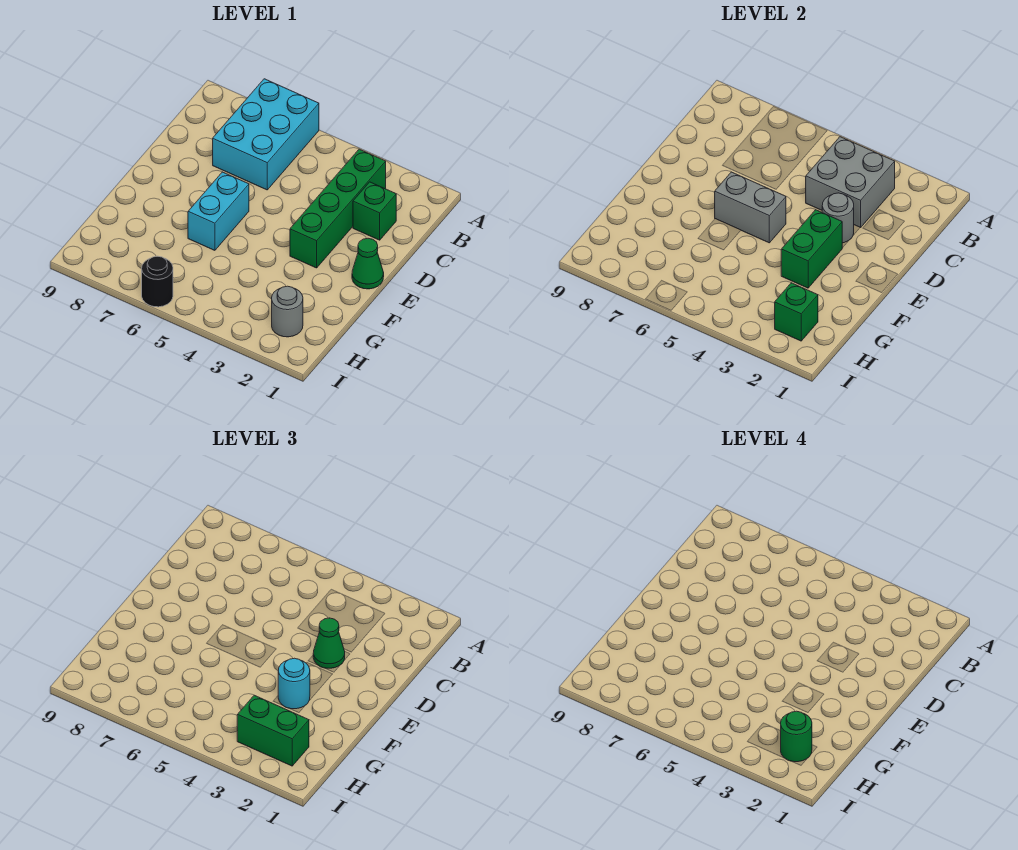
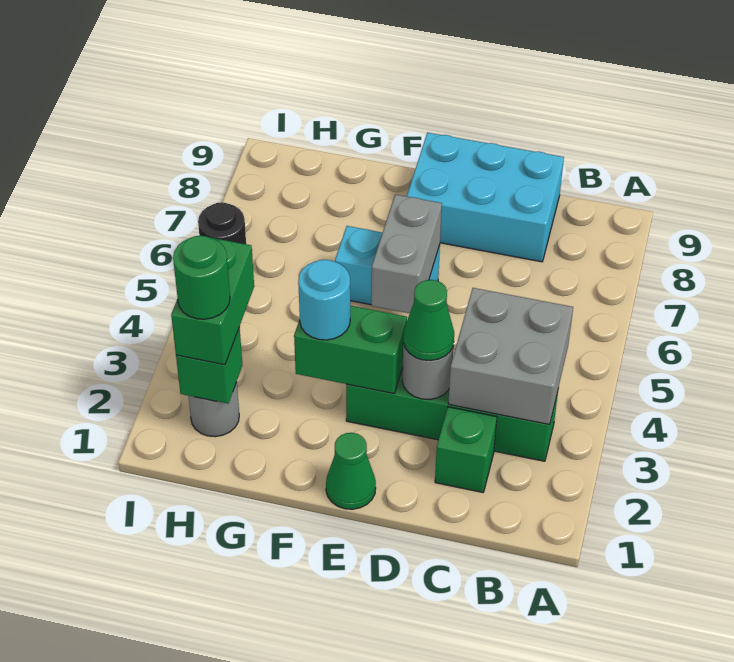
cyan brick A6:C7 level 1 -> cyan brick C8:E9 level 1

